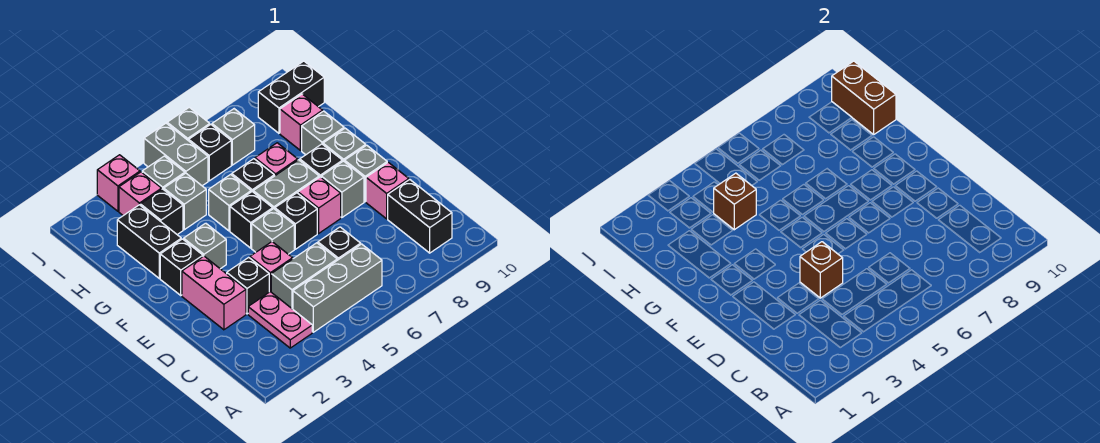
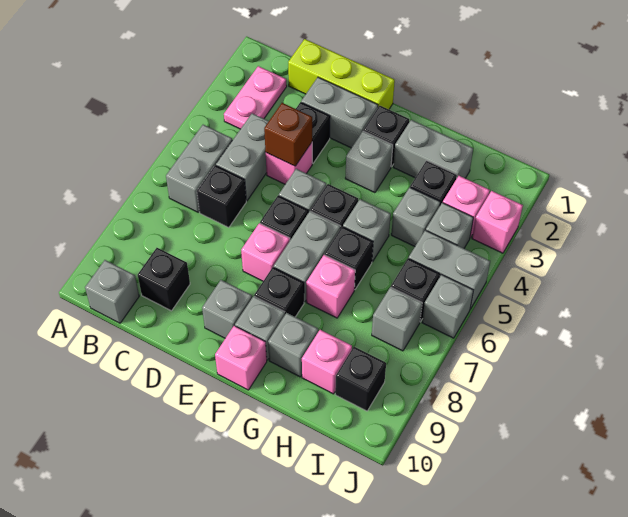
pink plate B3:C3 level 1 -> pink plate B2:B3 level 1
grey brick B4:B6 level 1 -> grey brick B5:B6 level 1
black brick B9:C9 level 1 -> black brick C9 level 1
none -> lime brick C1:E1 level 1
pink brick D2:E2 level 1 -> grey brick D2:E2 level 1
pink brick D9 level 1 -> pink brick F10 level 1
grey brick E8 level 1 -> grey brick B10 level 1
black brick G2:H2 level 1 -> grey brick G2:H2 level 1
brown brick H4 level 2 -> none
brown brick H10:I10 level 2 -> none
black brick I9:I10 level 1 -> black brick I9 level 1

